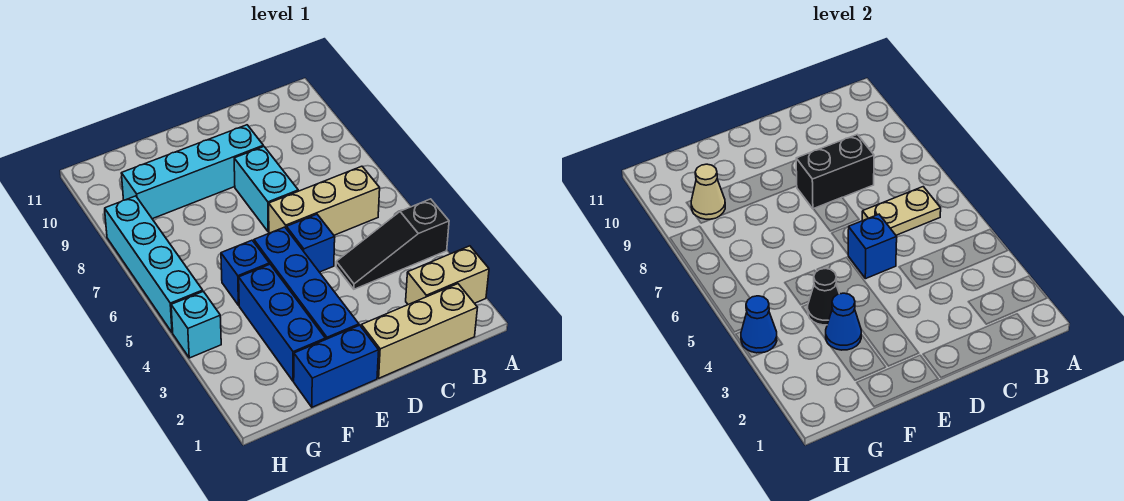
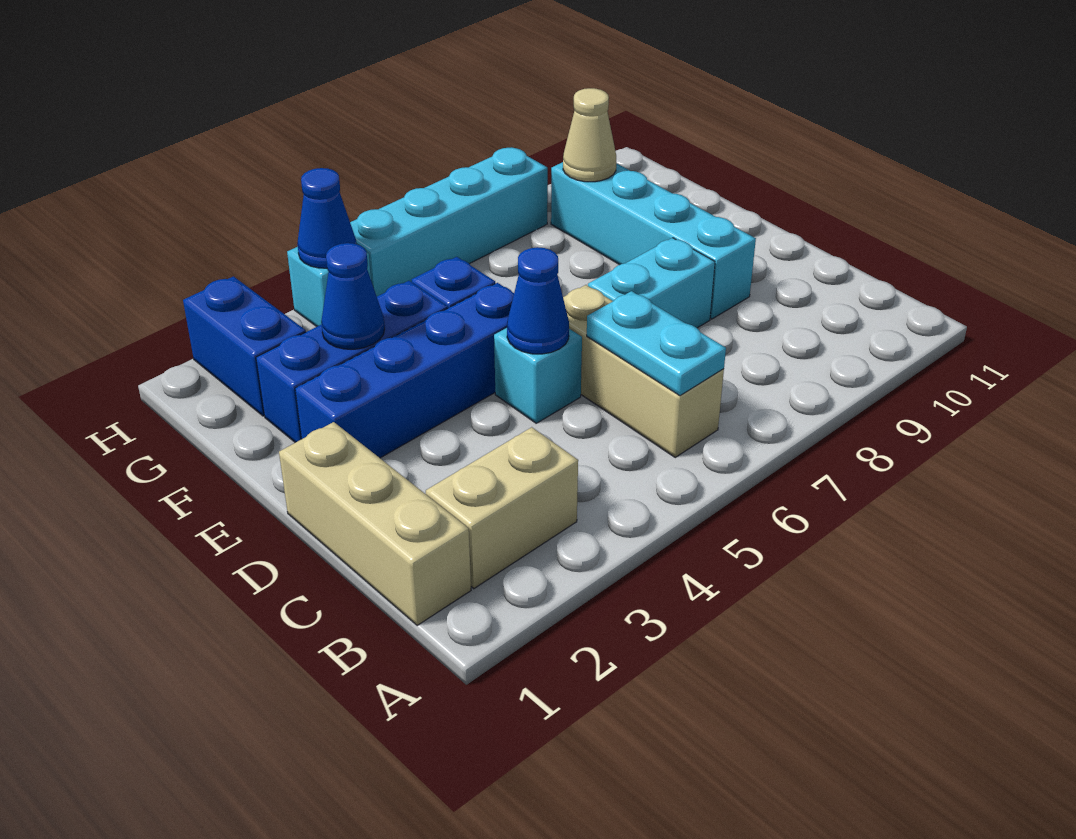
tan brick A2:B2 level 1 -> tan brick B2:B3 level 1
black slope A4:C4 level 1 top A -> none
tan plate B6:C6 level 2 -> cyan plate B6:C6 level 2
black brick C8:D8 level 2 -> none
blue brick D5 level 1 -> cyan brick D5 level 1
blue brick D5 level 2 -> blue cone D5 level 2
blue brick E1:F1 level 1 -> blue brick G2:H2 level 1
black cone F4 level 2 -> none

